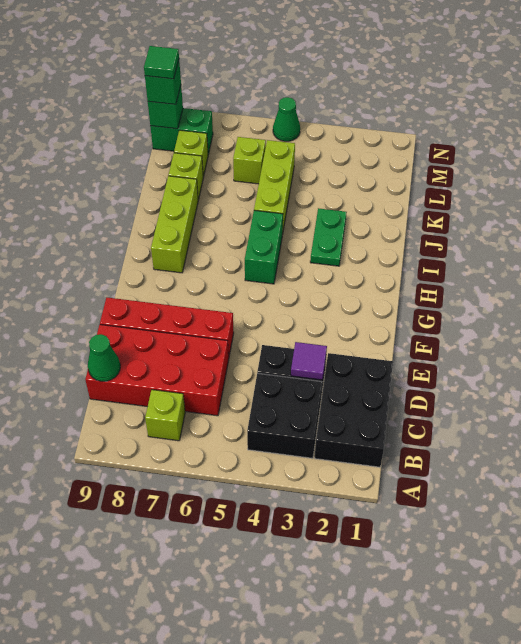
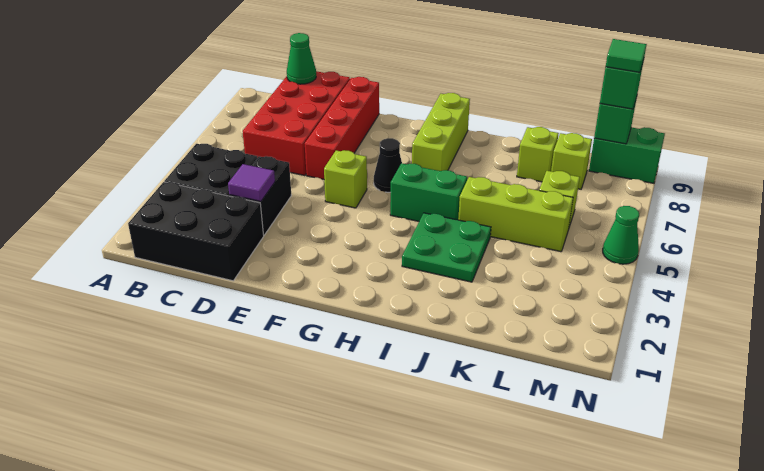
lime brick B7 level 1 -> lime brick F5 level 1
none -> black cone G6 level 1
lime brick H8:J8 level 1 -> lime brick H7:H9 level 1
green plate I3:J3 level 1 -> green plate I3:J4 level 1
green brick M8:M9 level 1 -> green brick M9:N9 level 1

